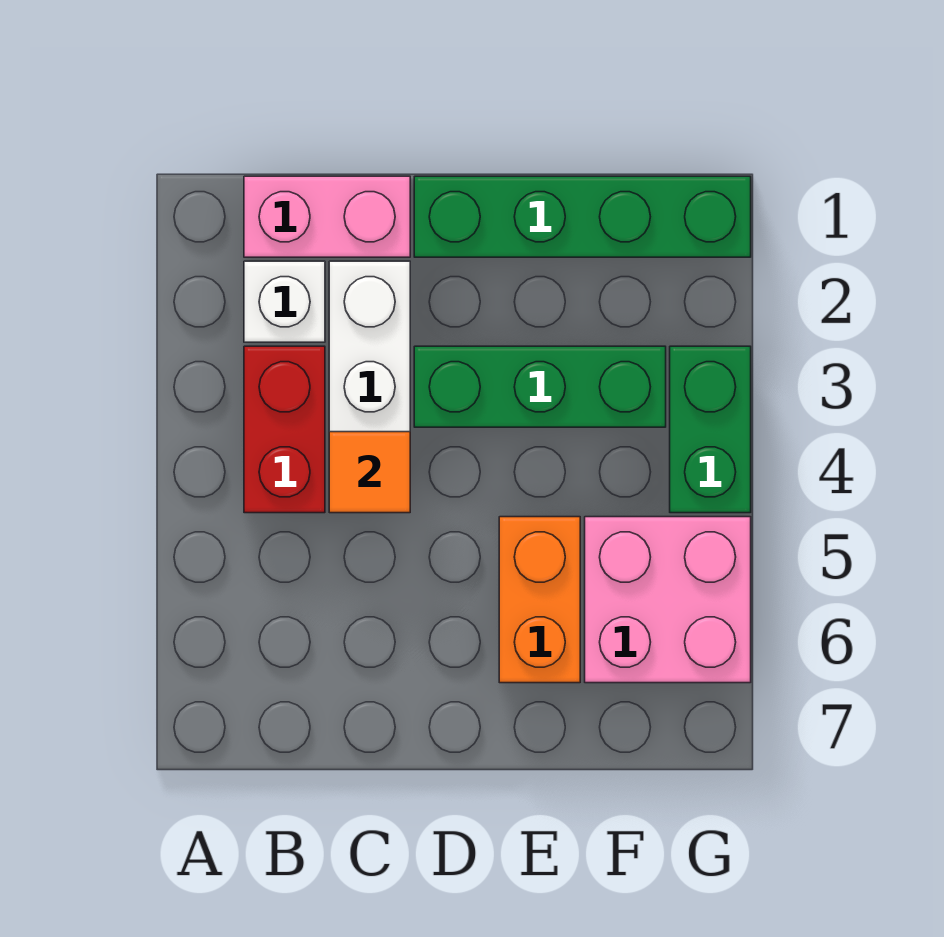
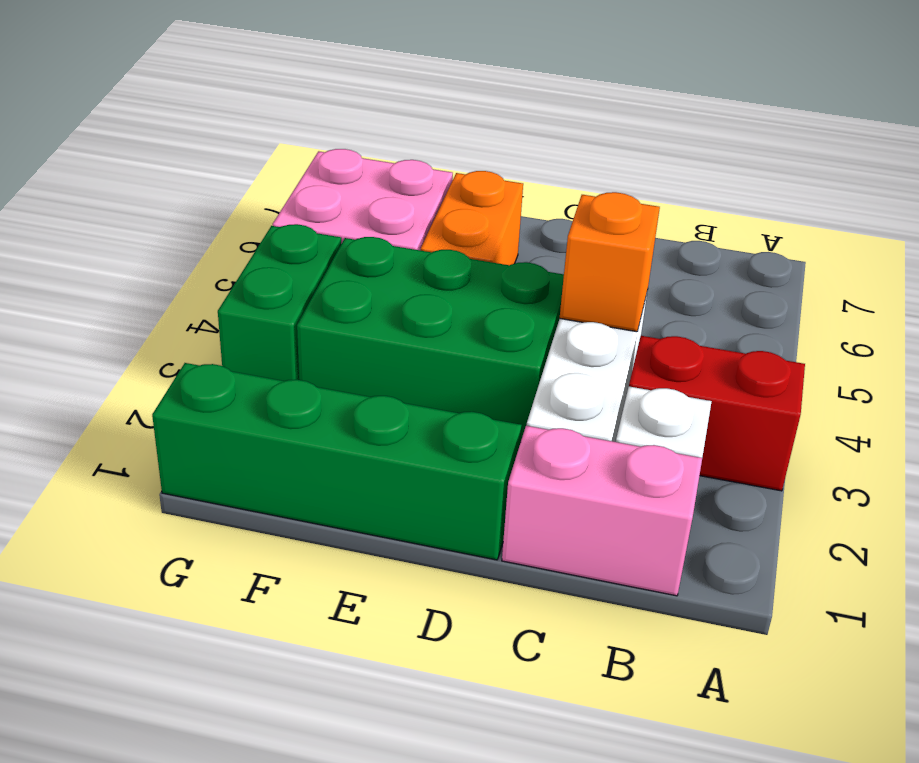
red brick B3:B4 level 1 -> red brick A3:B3 level 1
orange tile C4 level 2 -> orange brick C4 level 2
green brick D3:F3 level 1 -> green brick D3:F4 level 1

